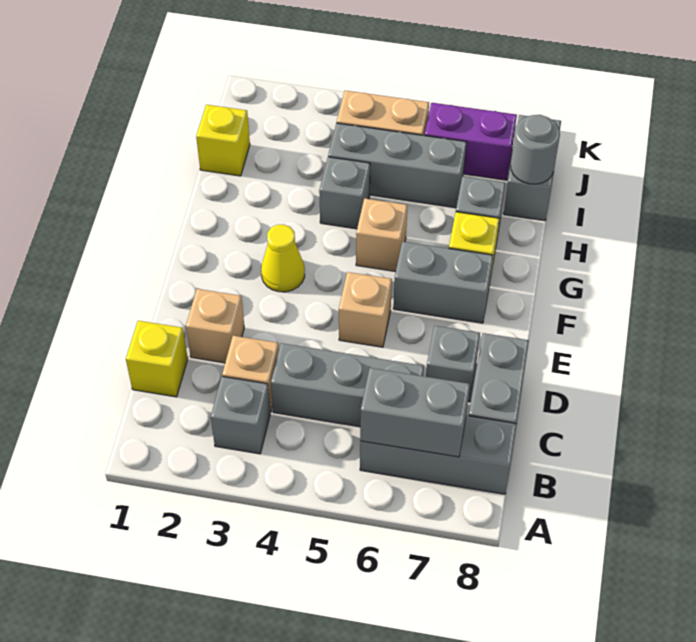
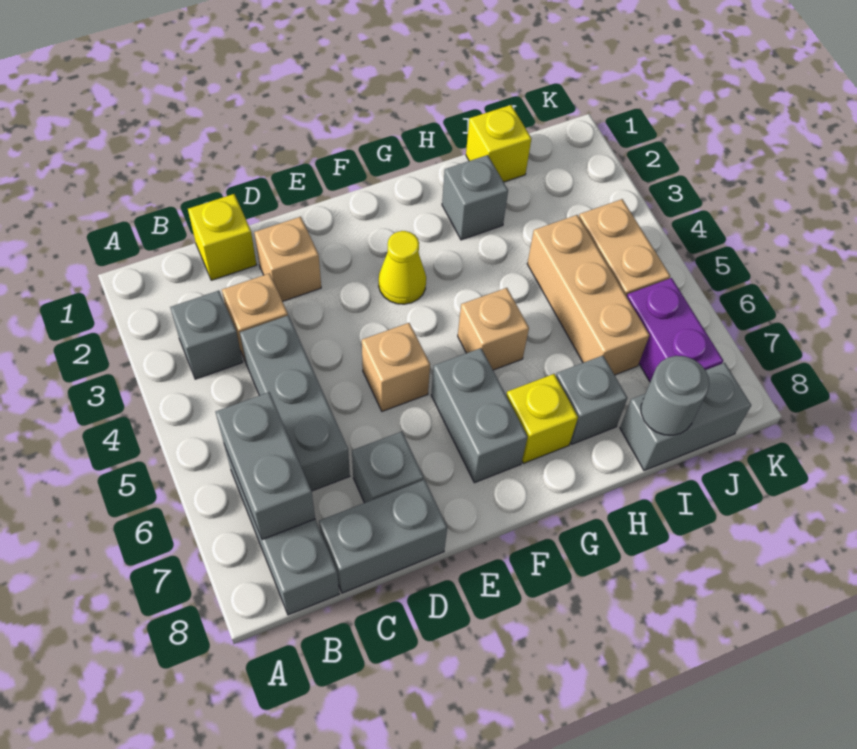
grey brick H4 level 1 -> grey brick H2 level 1
grey brick I4:I6 level 1 -> tan brick I4:I6 level 1

